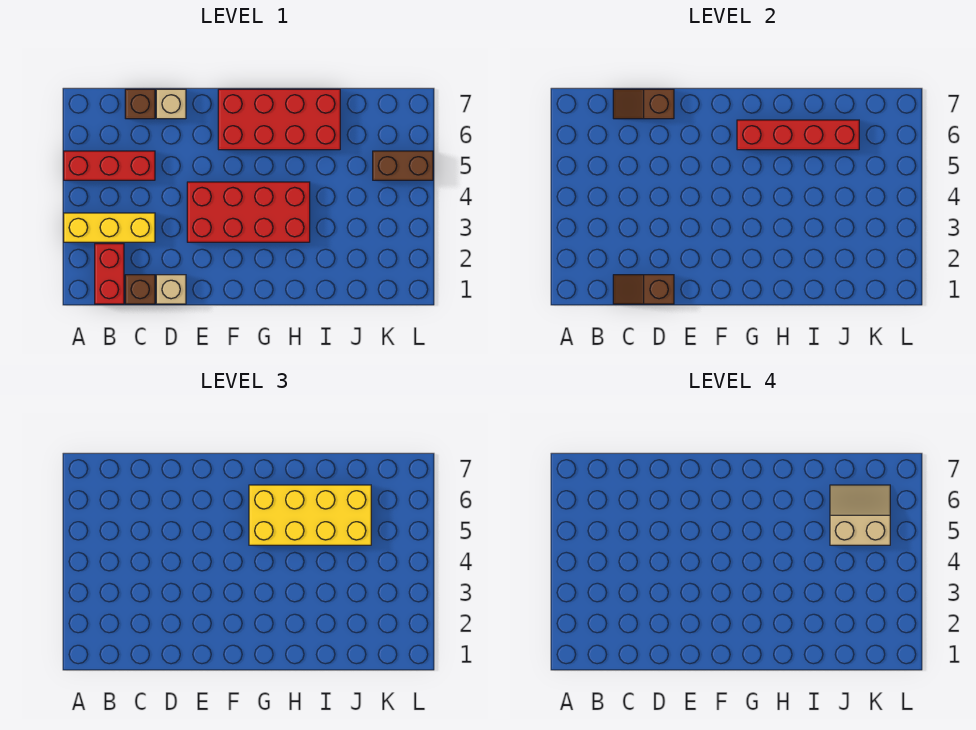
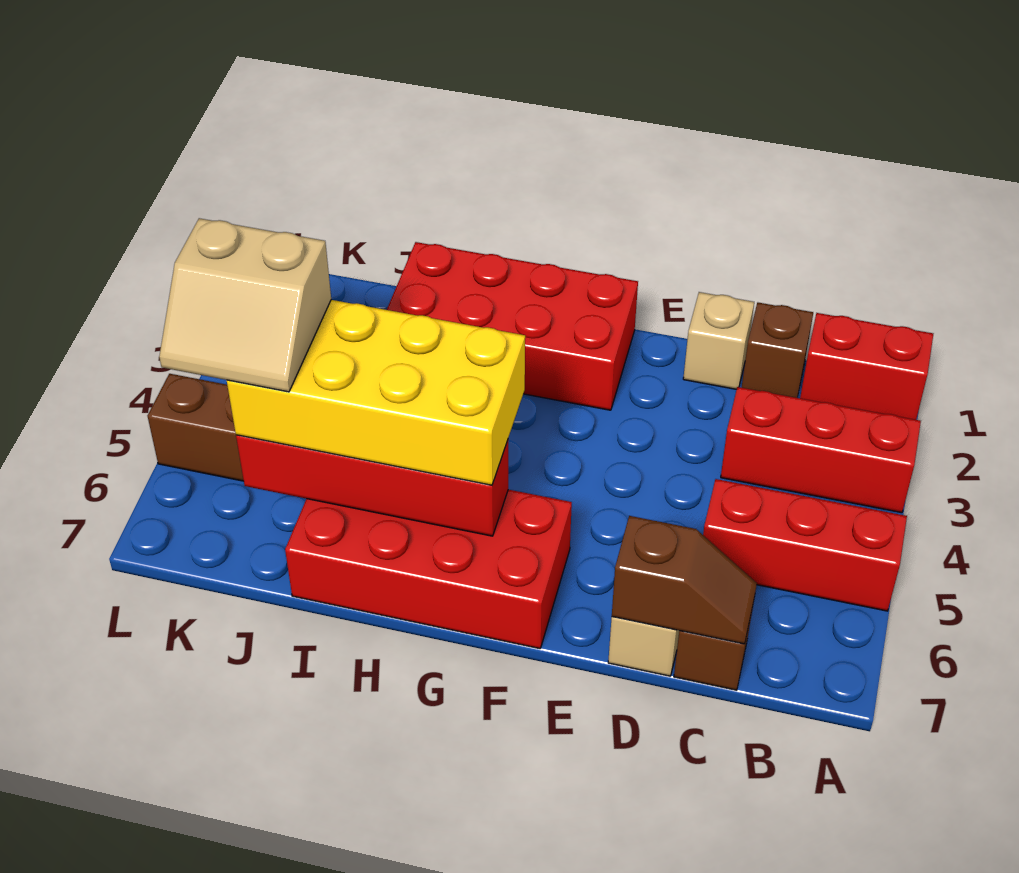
yellow brick A3:C3 level 1 -> red brick A3:C3 level 1
red brick B1:B2 level 1 -> red brick A1:B1 level 1
brown slope C1:D1 level 2 top D -> none
red brick E3:H4 level 1 -> red brick F1:I2 level 1

